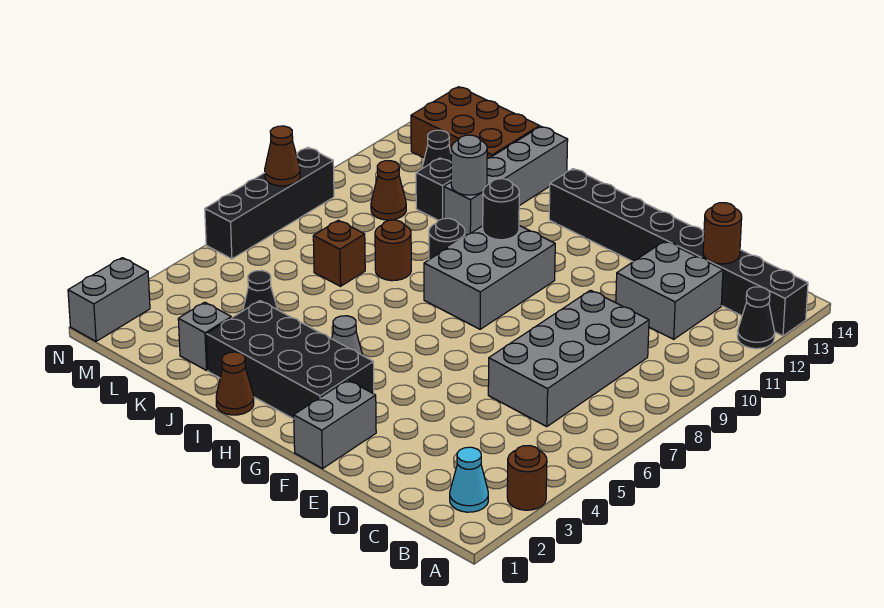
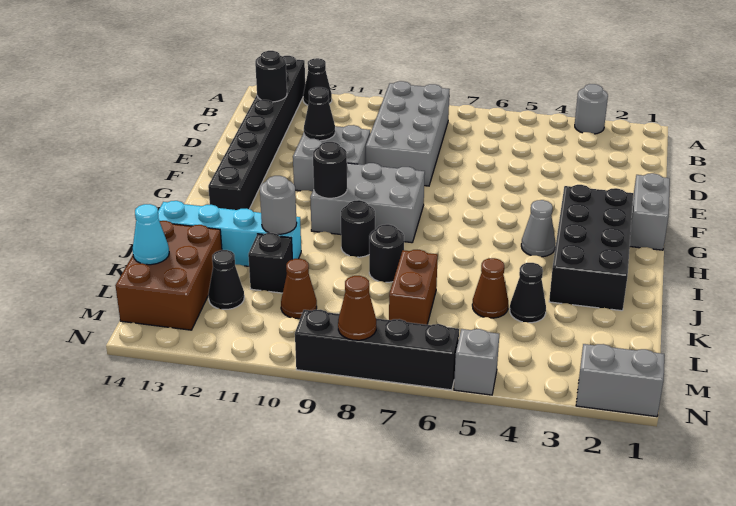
brown round brick A3 level 1 -> grey round brick A3 level 1
cyan cone B2 level 1 -> cyan cone L14 level 2
grey brick C6:D9 level 1 -> grey brick B8:E9 level 1
grey brick C11:D12 level 1 -> grey brick E10:F11 level 1
brown round brick C13 level 2 -> black round brick C13 level 2
none -> black cone E11 level 2
grey brick F1:F2 level 1 -> grey brick F1:G1 level 1
brown cone I1 level 1 -> brown cone K5 level 1
brown round brick J8 level 1 -> black round brick J8 level 1
grey brick J11:J14 level 1 -> cyan brick J11:J14 level 1
grey brick K2 level 1 -> grey brick N5 level 1
brown brick K7 level 1 -> brown brick K7:L7 level 1

